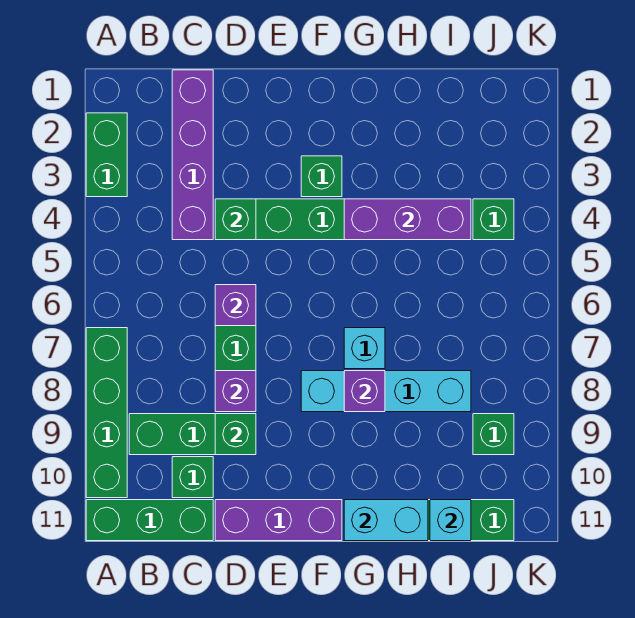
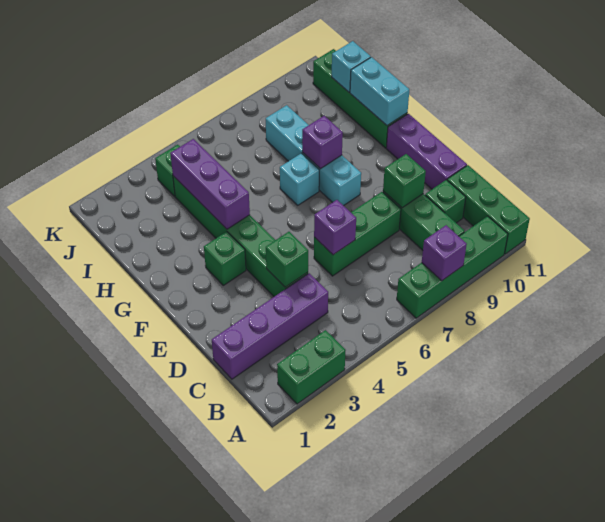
purple brick D8 level 2 -> purple brick A8 level 2
green brick J9 level 1 -> none

